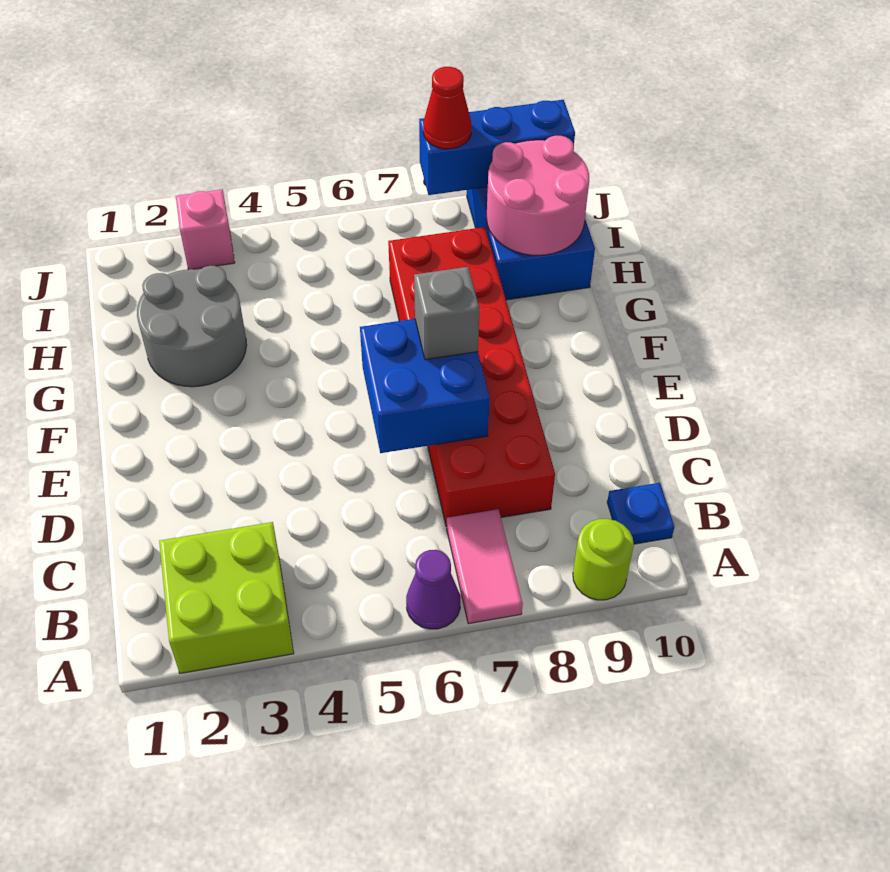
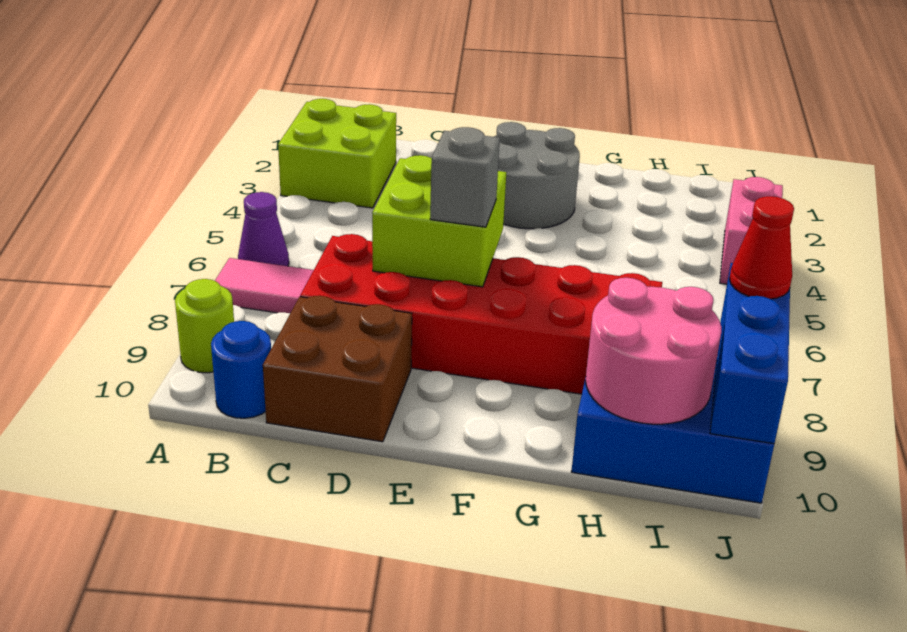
blue plate B10 level 1 -> blue round brick B10 level 1
none -> brown brick C9:D10 level 1
blue brick D6:E7 level 2 -> lime brick D6:E7 level 2
grey round brick G2:H3 level 1 -> grey round brick E2:F3 level 1
pink brick J3 level 1 -> pink brick J3:J4 level 1

